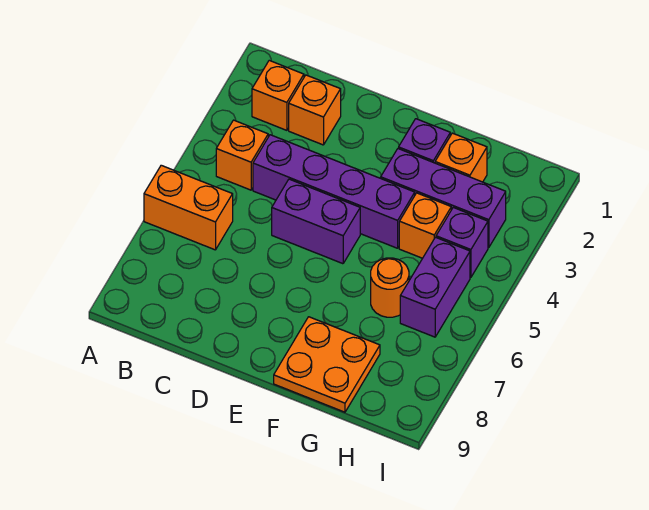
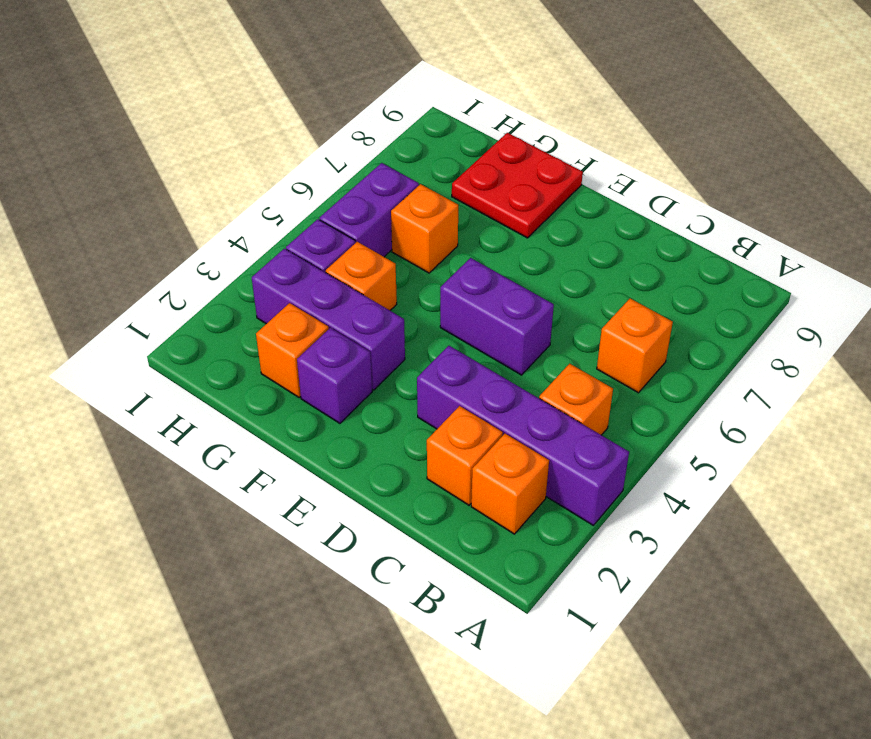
orange brick A6:B6 level 1 -> orange brick B6 level 1
purple brick C4:F4 level 1 -> purple brick A3:D3 level 1
orange plate F8:G9 level 1 -> red plate F8:G9 level 1
orange round brick G6 level 1 -> orange brick G6 level 1

